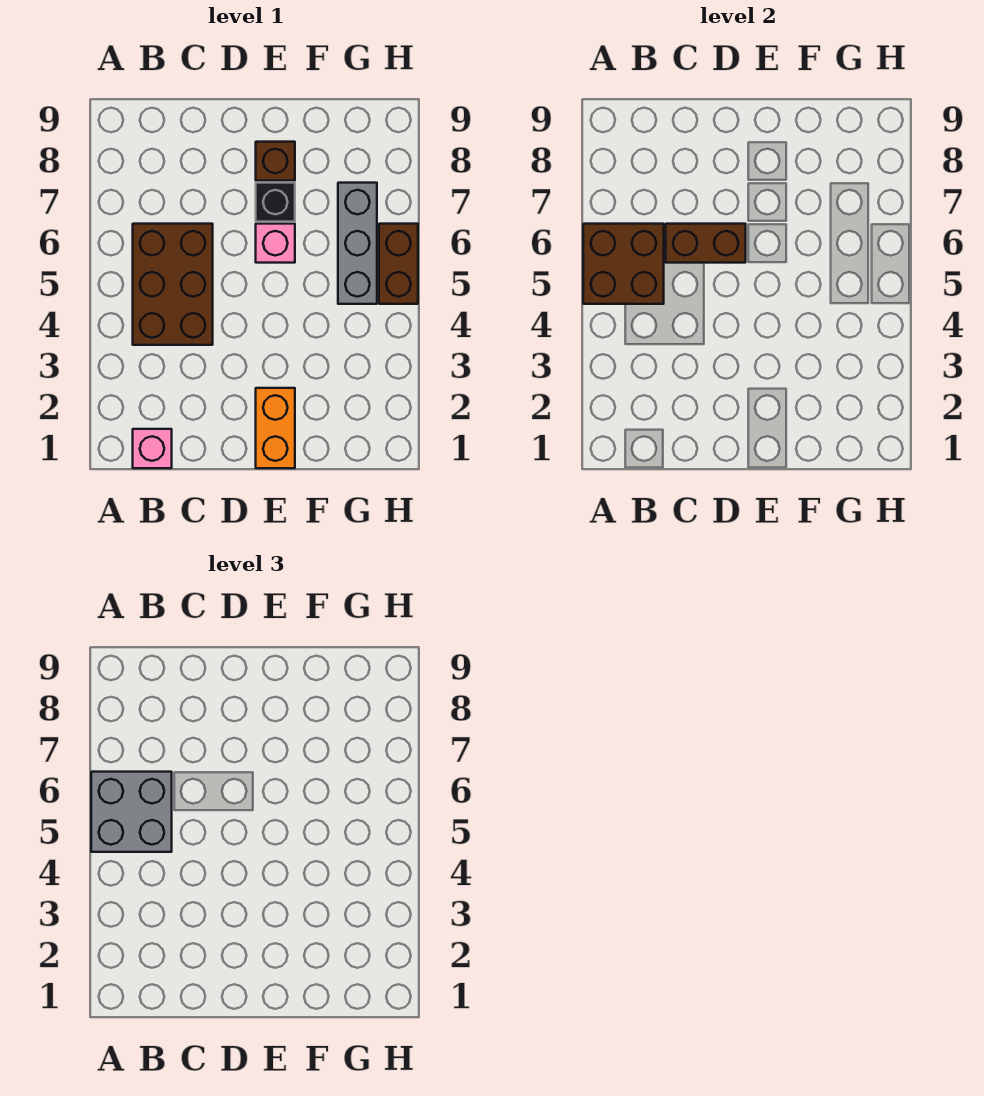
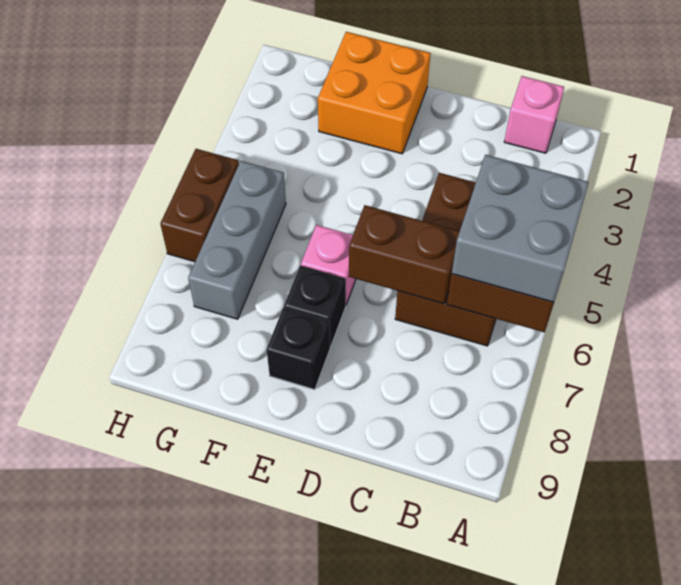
orange brick E1:E2 level 1 -> orange brick E1:F2 level 1
brown brick E8 level 1 -> black brick E8 level 1

